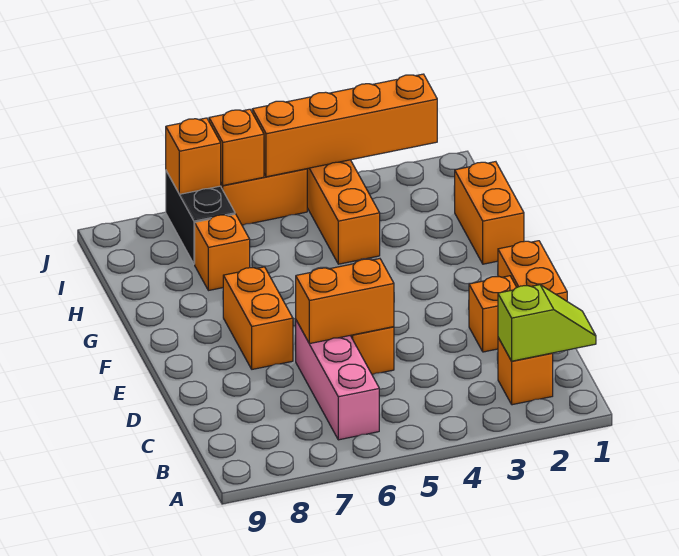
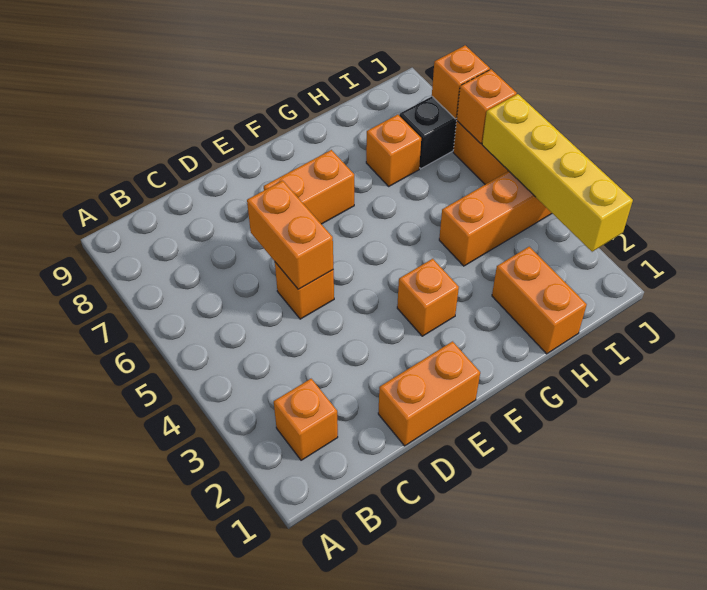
lime slope B1:B2 level 2 top 2 -> none
pink brick B6:D6 level 1 -> none
orange brick D2 level 1 -> orange brick F3 level 1
orange brick G1:H1 level 1 -> orange brick H1:H2 level 1
orange brick J2:J5 level 2 -> yellow brick J2:J5 level 2

